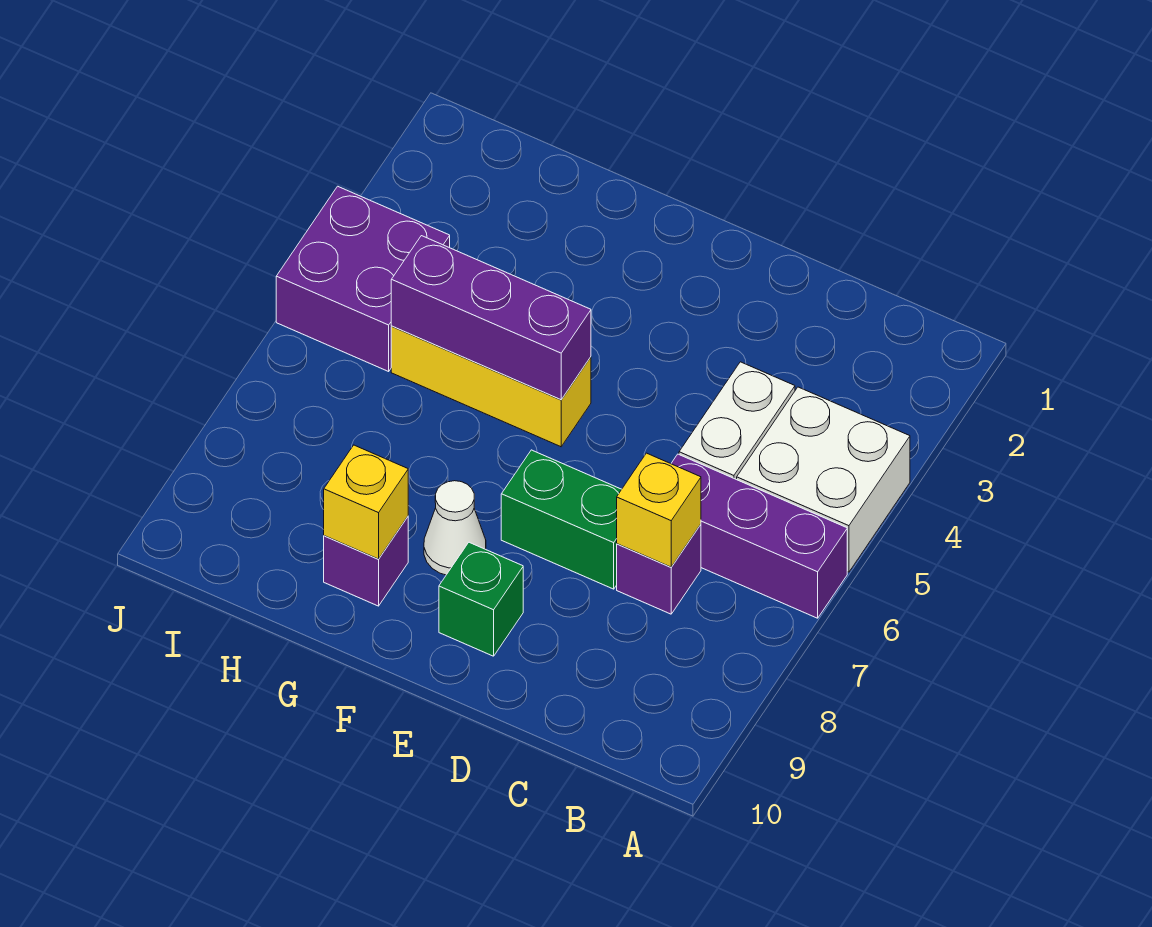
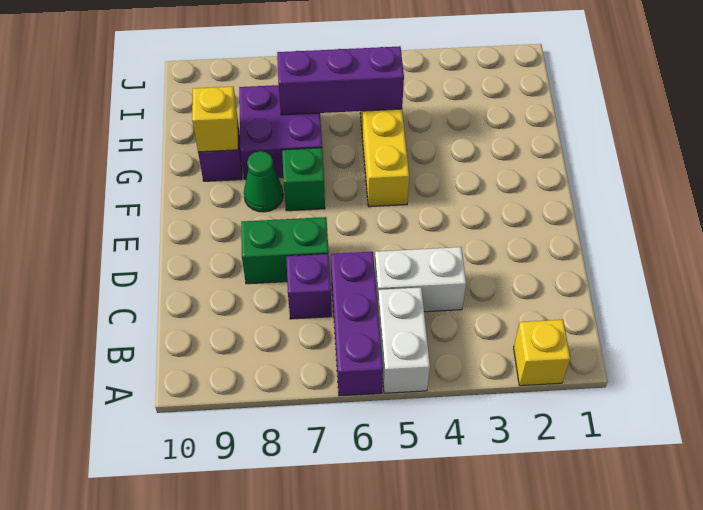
white brick A4:B5 level 1 -> white brick A5:B5 level 1
yellow brick C7 level 2 -> yellow brick A2 level 1
green brick D7:E7 level 1 -> green brick D7:D8 level 1
green brick E9 level 1 -> green brick F7 level 1
purple brick F5:H5 level 2 -> purple brick H5:H7 level 2
white cone F8 level 1 -> green cone F8 level 1
purple brick I4:J5 level 1 -> purple brick G7:H8 level 1

